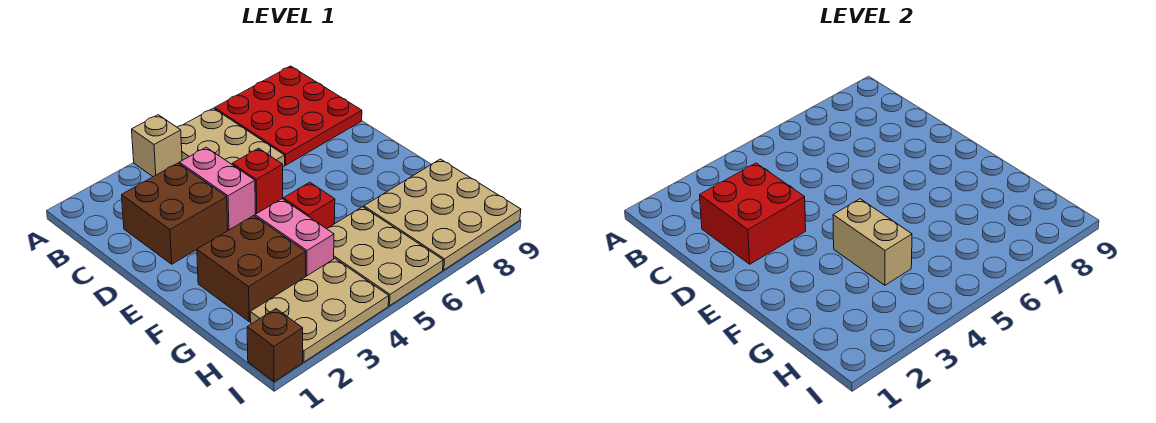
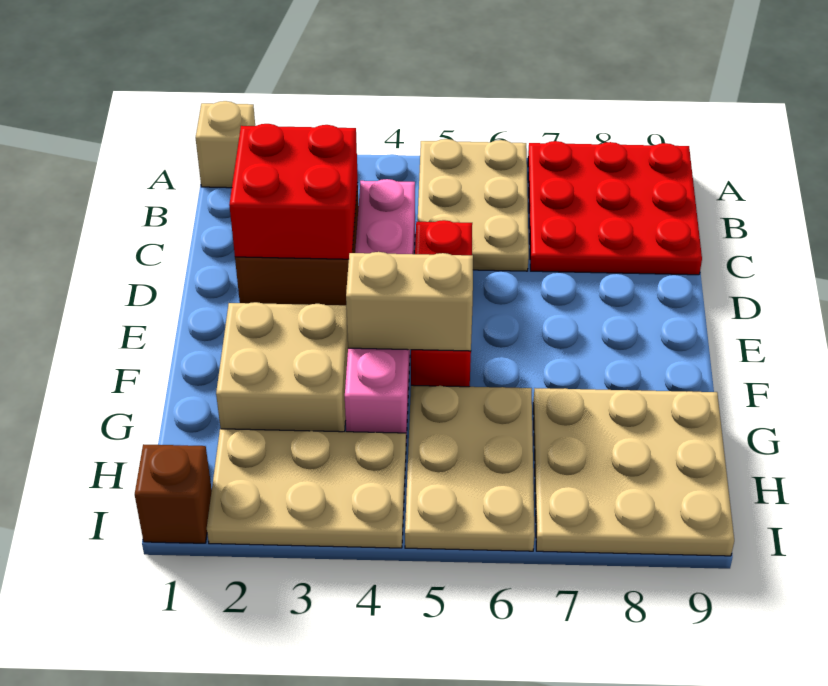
tan brick A4 level 1 -> tan brick A1 level 1
brown brick F2:G3 level 1 -> tan brick F2:G3 level 1
tan brick F4:G4 level 2 -> tan brick F4:F5 level 2

